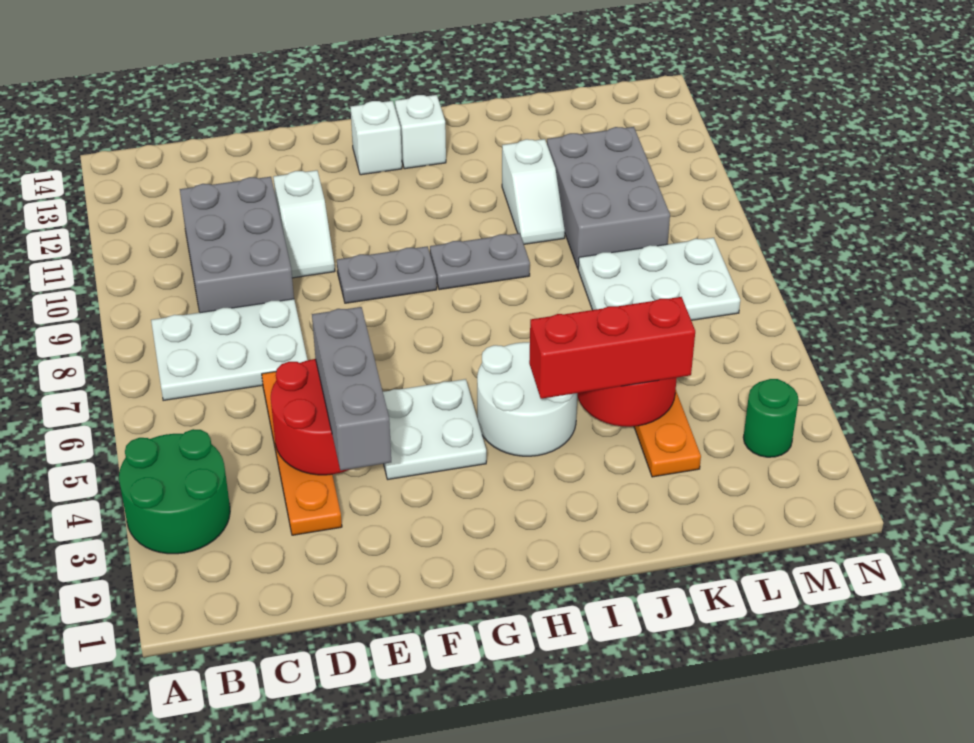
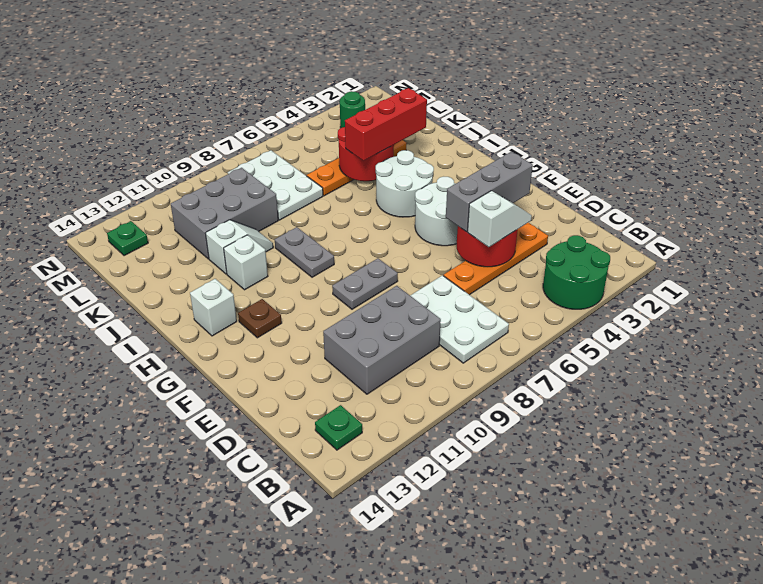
none -> green plate B13 level 1
white slope E10:E11 level 1 top 11 -> white slope D4:D5 level 3 top 5
white plate F4:G5 level 1 -> white round brick F4:G5 level 1
grey plate F9:G9 level 1 -> grey plate F8:F9 level 1
none -> brown plate G12 level 1
white brick G13 level 1 -> white brick I11 level 1
red brick I4:K4 level 3 -> red brick J3:J5 level 3
none -> green plate M13 level 1

